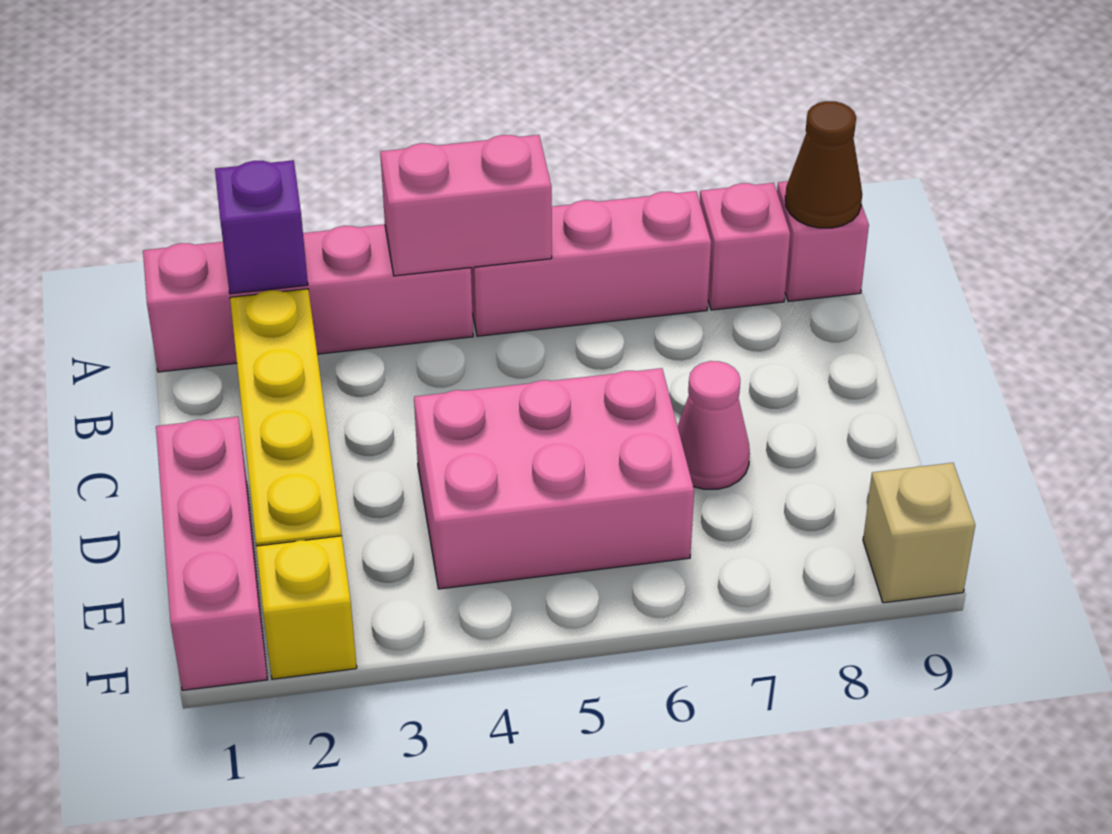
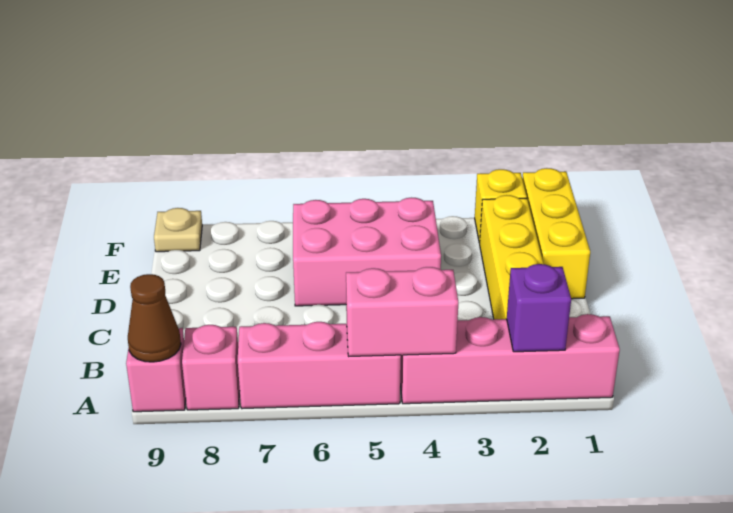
pink brick D1:F1 level 1 -> yellow brick D1:F1 level 1
pink cone D7 level 1 -> none
tan brick F9 level 1 -> tan plate F9 level 1

